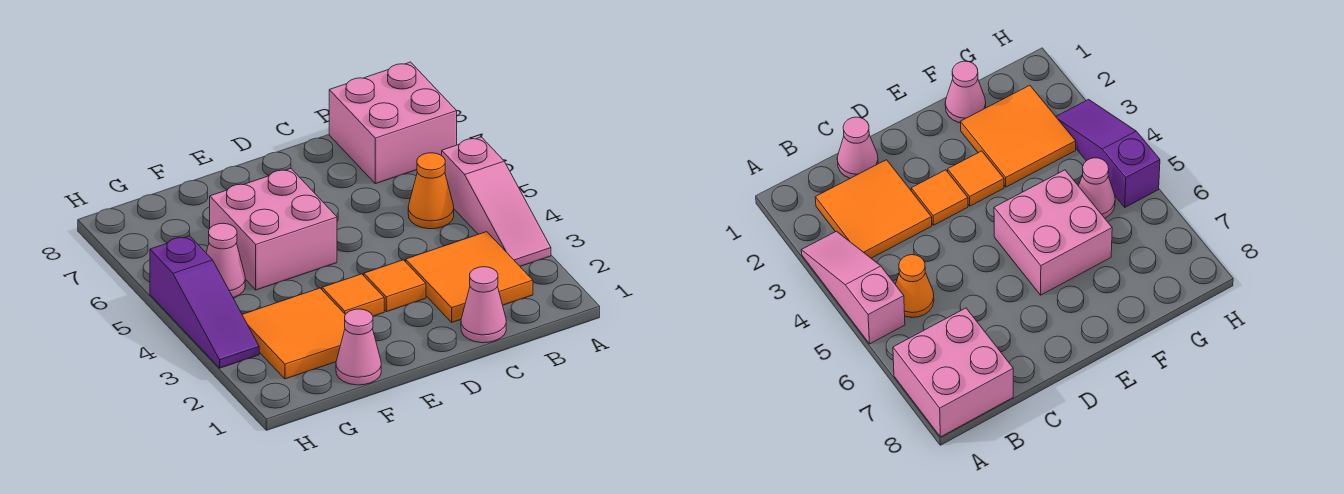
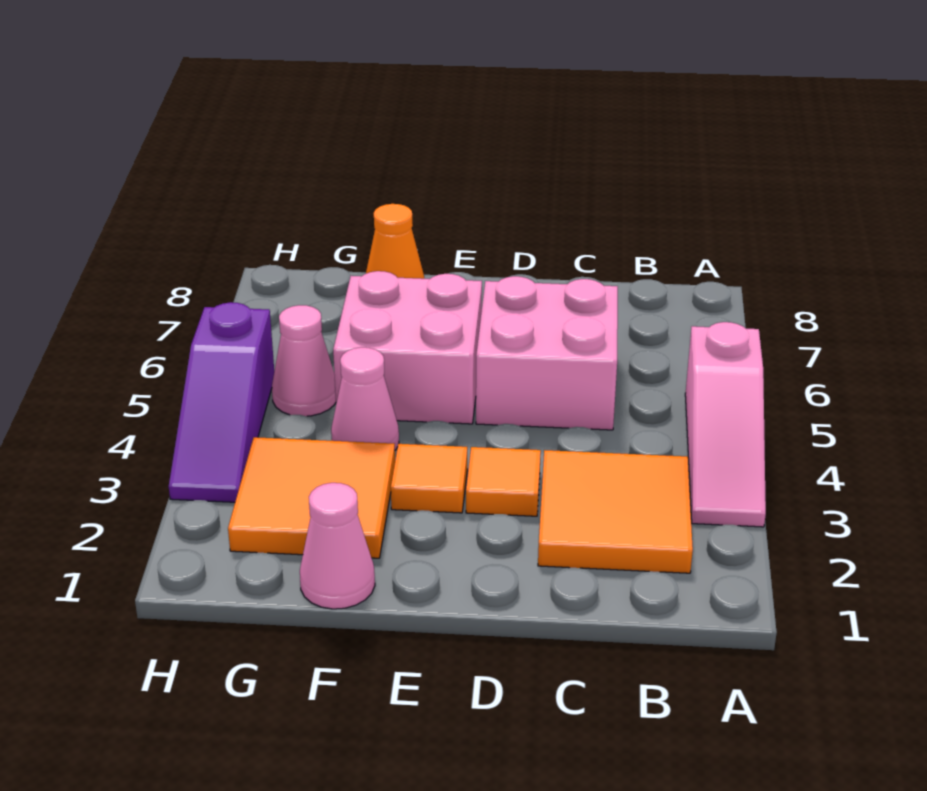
pink brick A7:B8 level 1 -> pink brick C5:D6 level 1
orange cone B5 level 1 -> orange cone F8 level 1
pink cone C1 level 1 -> pink cone F4 level 1

